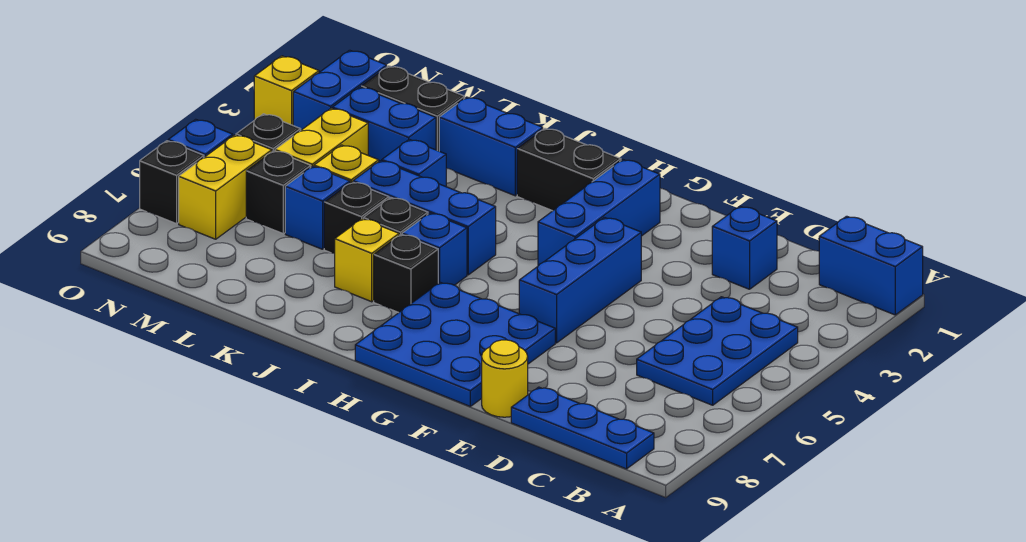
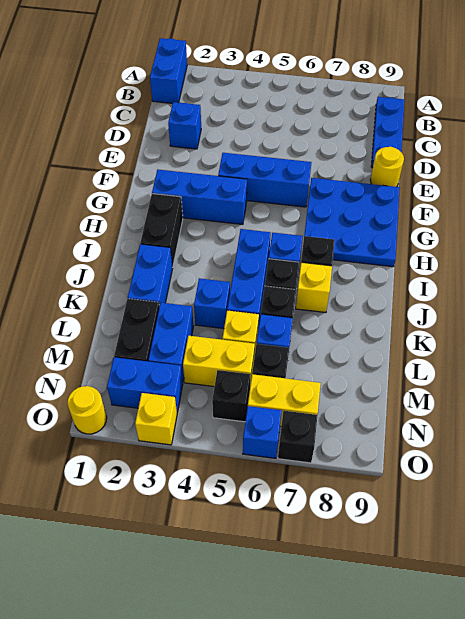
blue plate B4:C6 level 1 -> none
none -> yellow round brick O1 level 1

